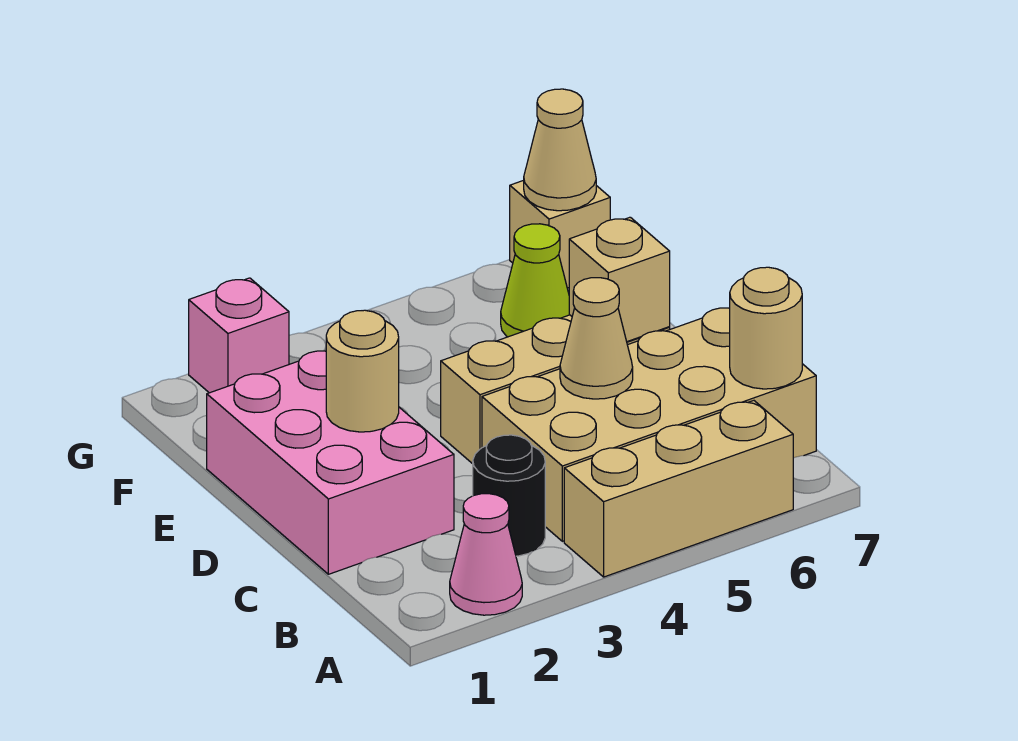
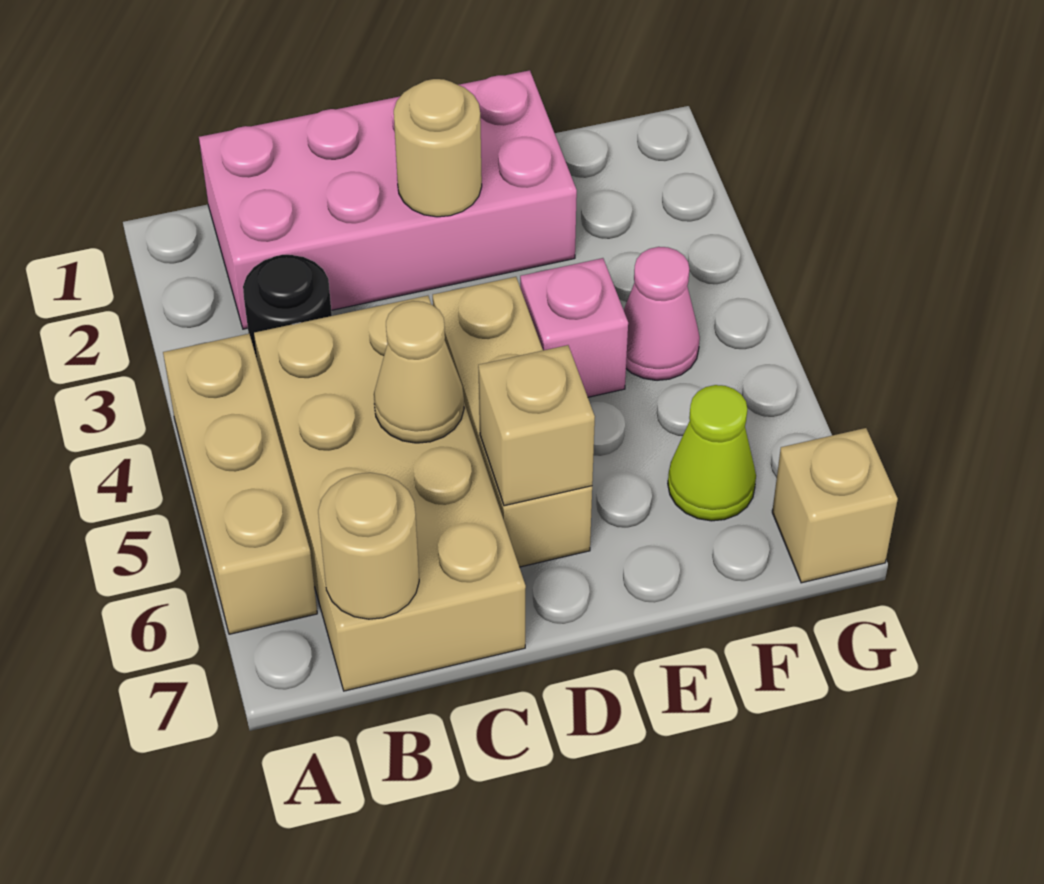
pink cone A2 level 1 -> pink cone F4 level 1
pink brick C1:E2 level 1 -> pink brick B1:E2 level 1
pink brick G2 level 1 -> pink brick E4 level 1
tan cone G7 level 2 -> none

